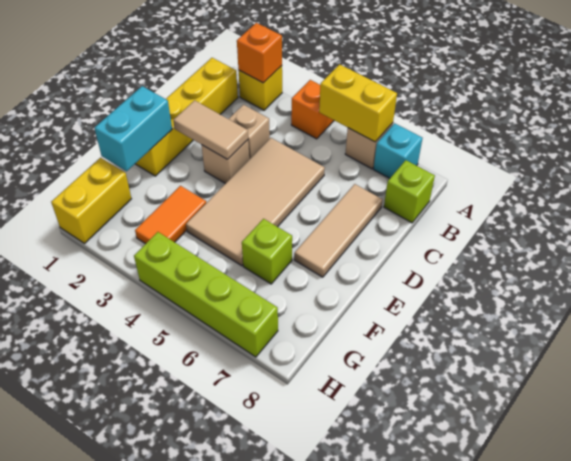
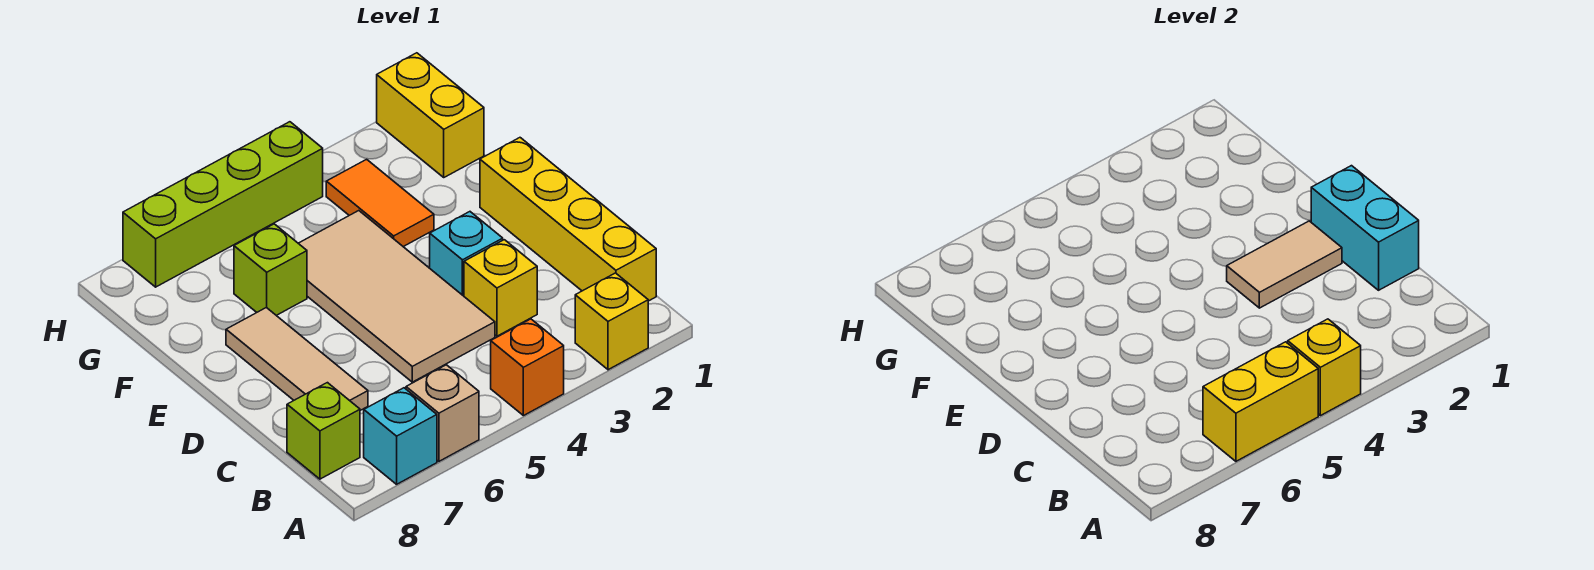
orange brick A2 level 2 -> none
none -> yellow brick A4 level 2
tan brick C3 level 1 -> yellow brick C3 level 1
tan brick D3 level 1 -> cyan brick D3 level 1
cyan brick E1:F1 level 2 -> cyan brick C1:D1 level 2

